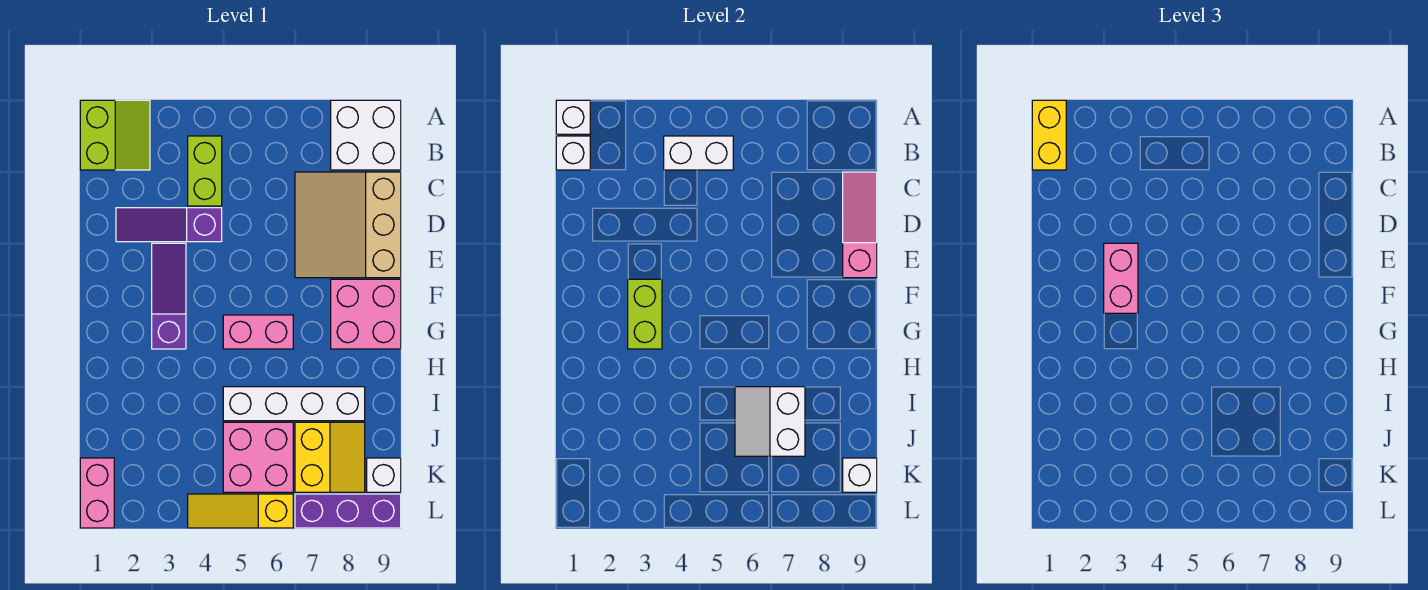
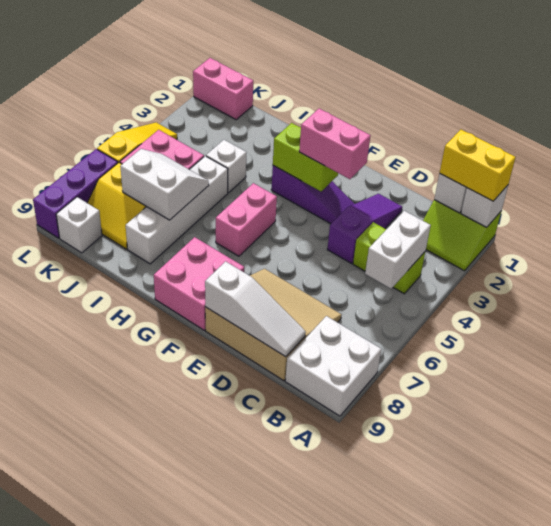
pink slope C9:E9 level 2 top E -> white slope C9:E9 level 2 top E
white brick K9 level 2 -> white brick I4 level 1

